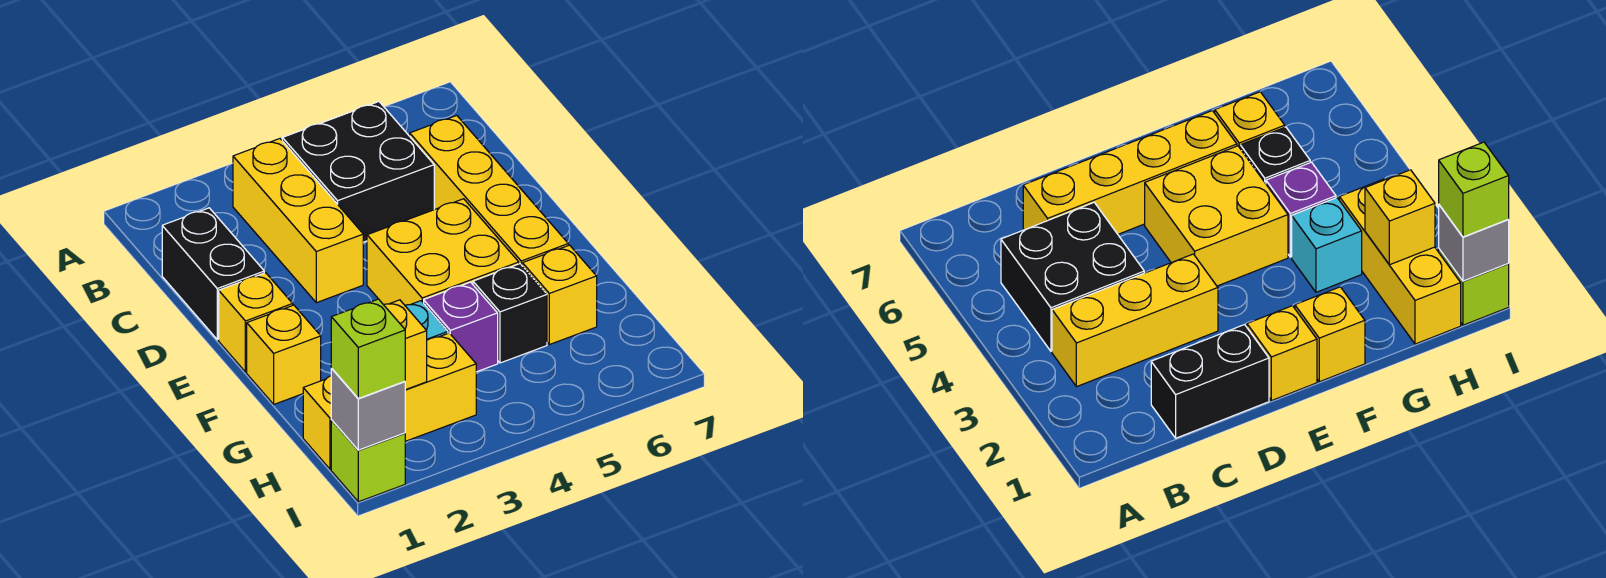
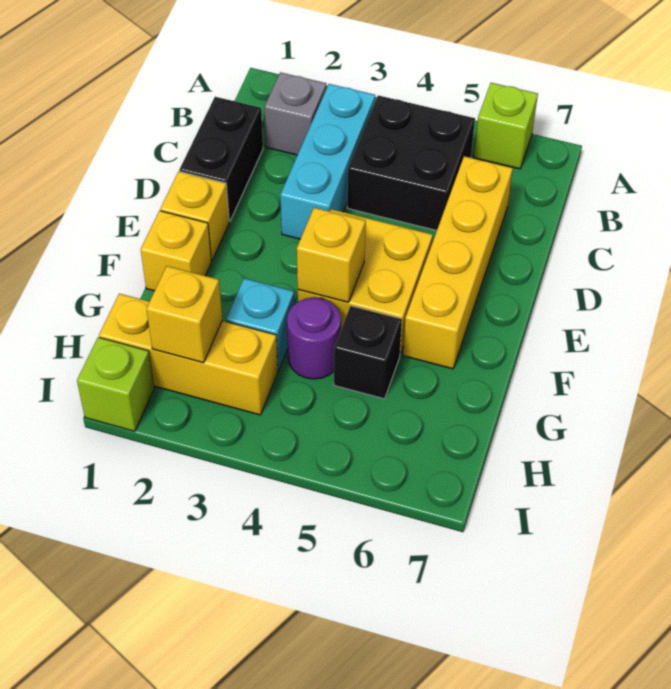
yellow brick B3:D3 level 1 -> cyan brick B3:D3 level 1
purple brick G4 level 1 -> purple round brick G4 level 1
yellow brick G6 level 1 -> yellow brick F4 level 2
grey brick I1 level 2 -> grey brick B2 level 1
lime brick I1 level 3 -> lime brick A6 level 1

